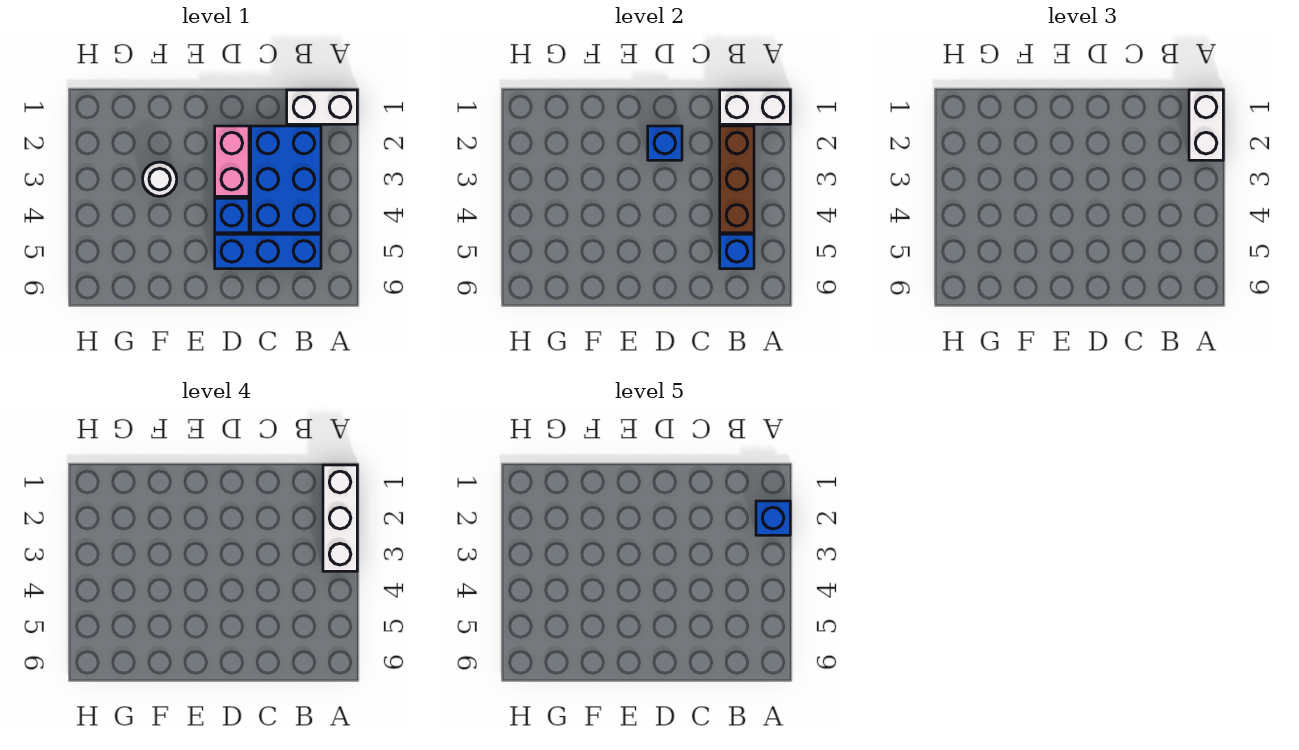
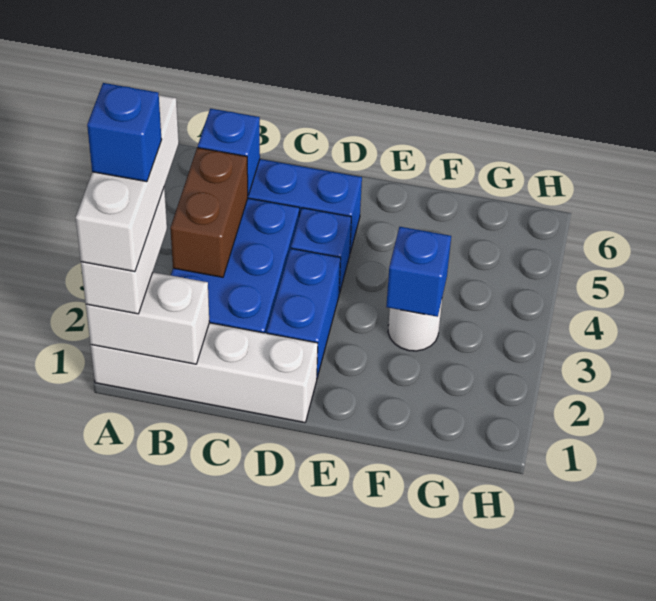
white brick A1:B1 level 1 -> white brick A1:D1 level 1
brown brick B2:B4 level 2 -> brown brick B3:B4 level 2
pink brick D2:D3 level 1 -> blue brick D2:D3 level 1
blue brick D2 level 2 -> blue brick F3 level 2

